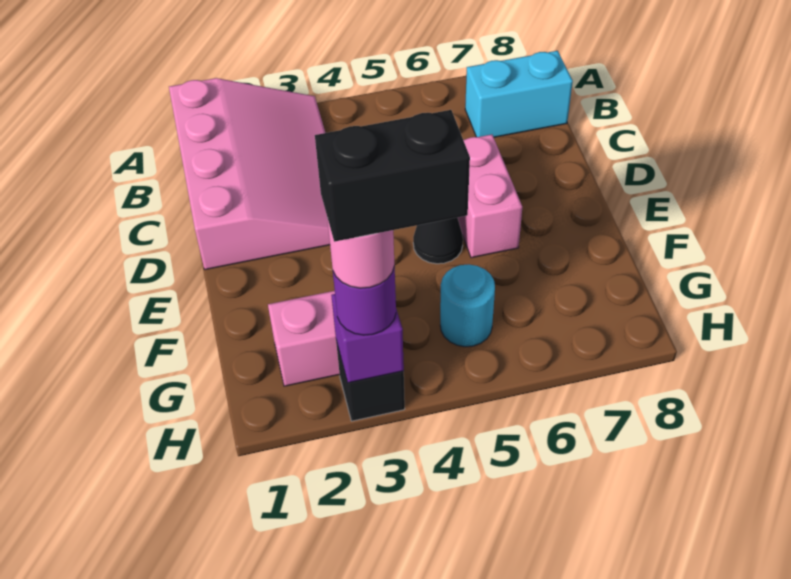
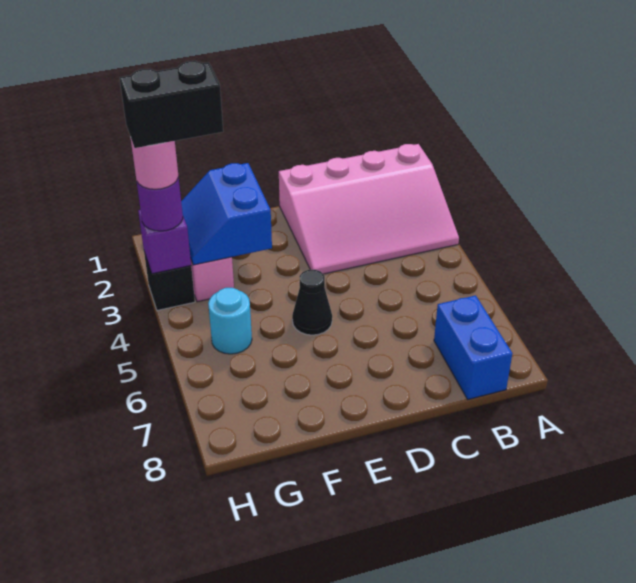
cyan brick B7:B8 level 1 -> blue brick B7:B8 level 1
pink brick D6:E6 level 1 -> none
none -> blue slope F2:G3 level 2 top F
black brick H3:H4 level 5 -> black brick G3:H3 level 5

